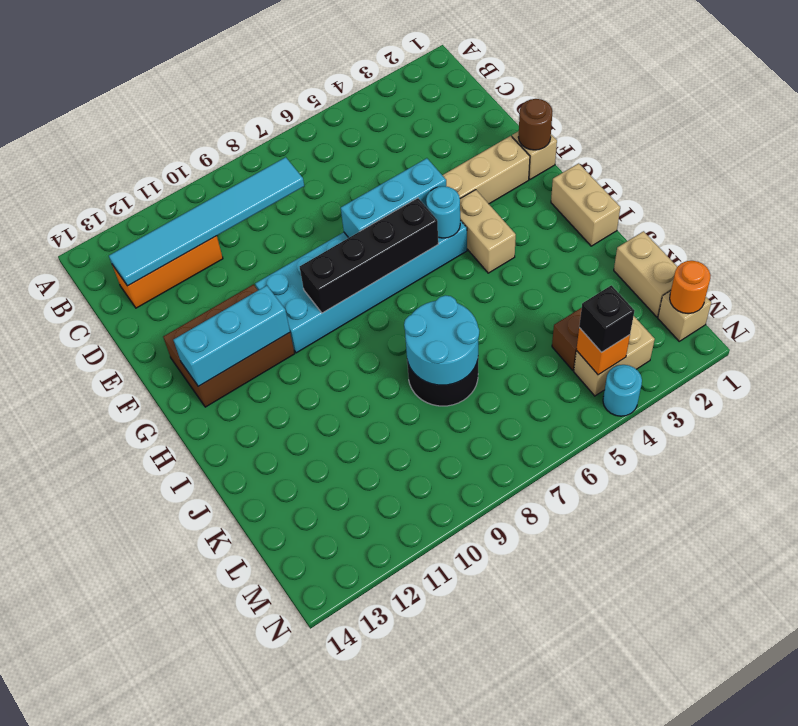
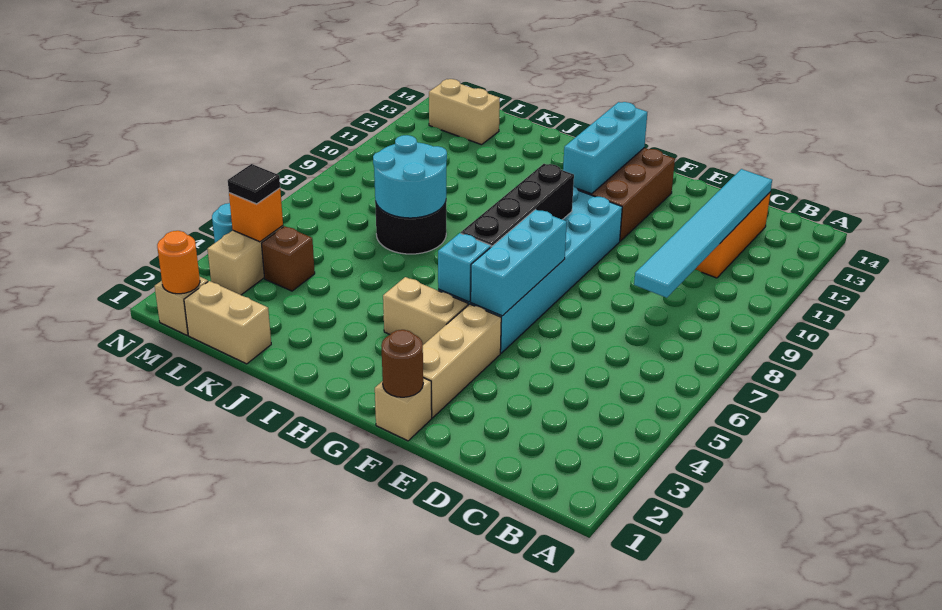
cyan round brick G5 level 2 -> cyan brick G5 level 2
tan brick H1:I1 level 1 -> tan brick L13:M13 level 1
black brick M4 level 3 -> black tile M4 level 3

